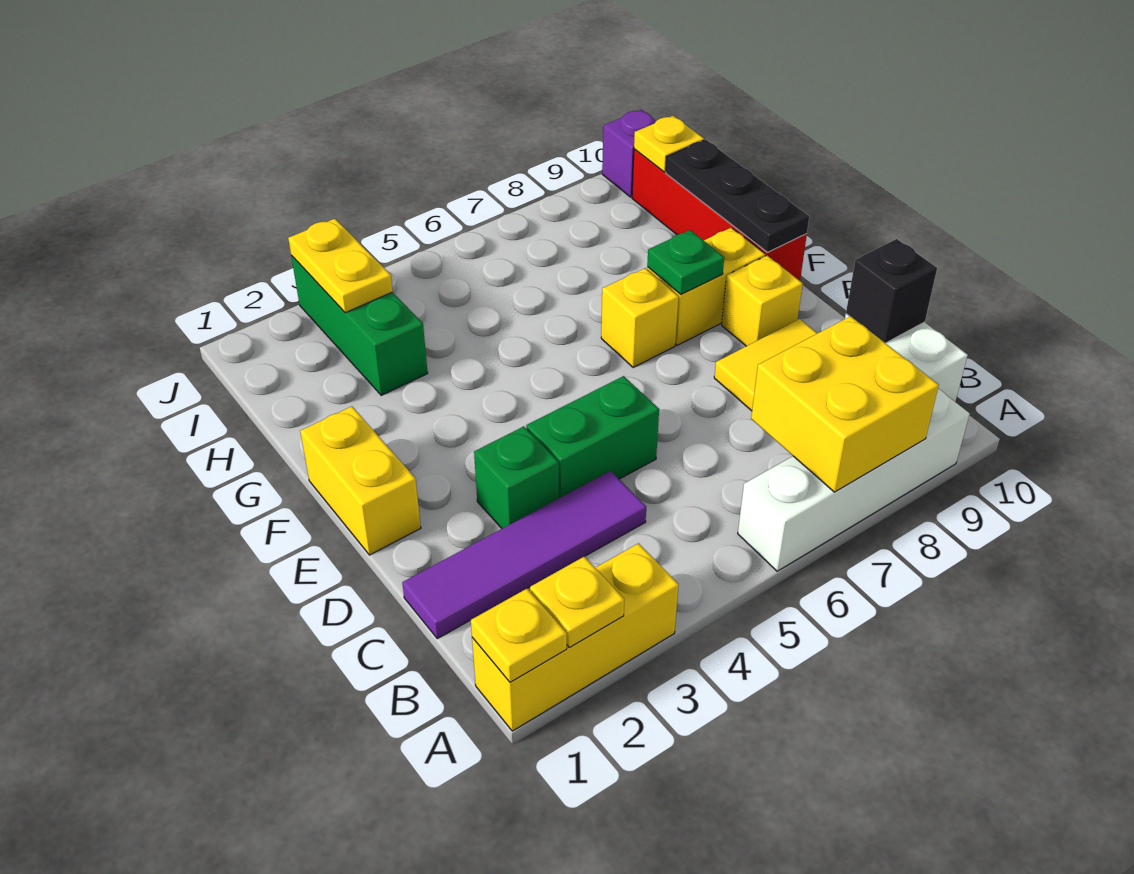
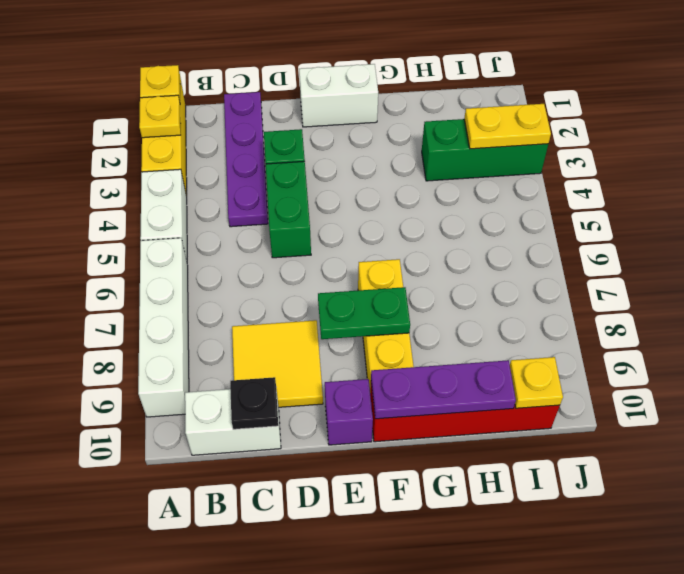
none -> white brick A4:A5 level 1
yellow brick A7:B8 level 2 -> none
purple tile C1:C4 level 1 -> purple plate C1:C4 level 1
black brick C10 level 2 -> black plate C10 level 2
yellow brick E1:F1 level 1 -> white brick E1:F1 level 1
yellow brick E9 level 1 -> none
green plate F8 level 2 -> green plate E8:F8 level 2
black plate F10:H10 level 2 -> purple plate F10:H10 level 2
purple brick J10 level 1 -> purple brick E10 level 1

